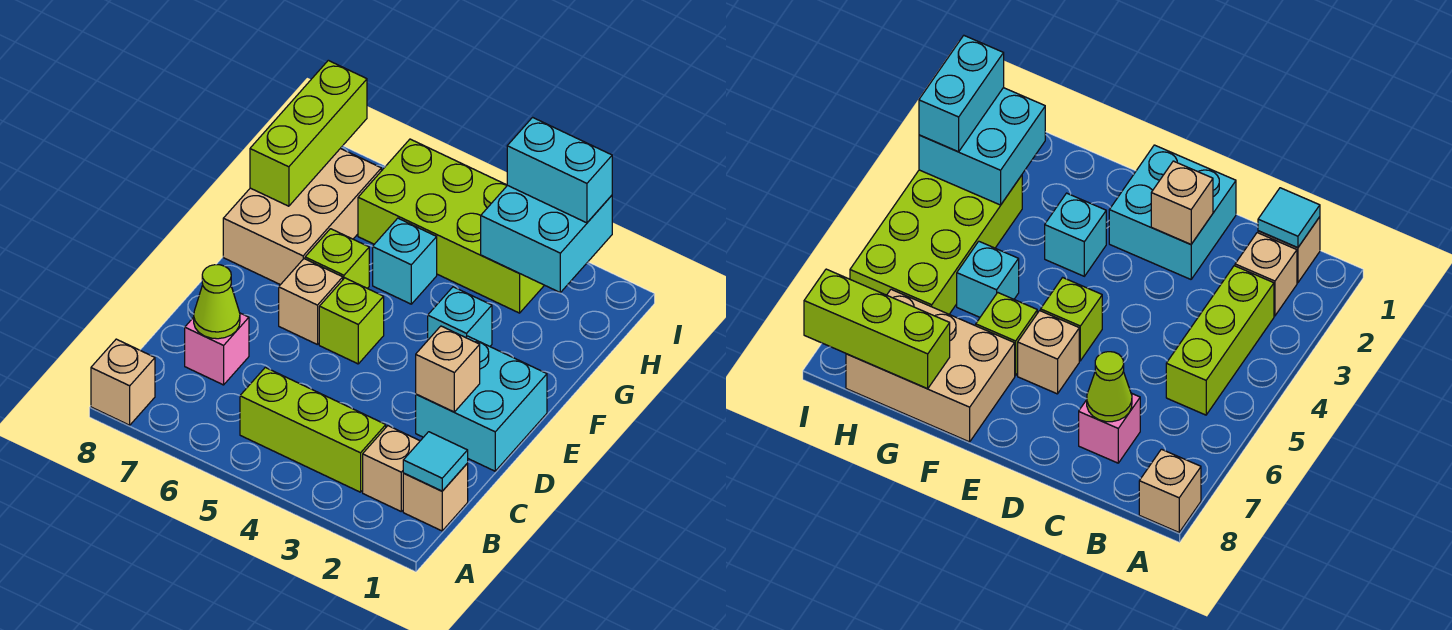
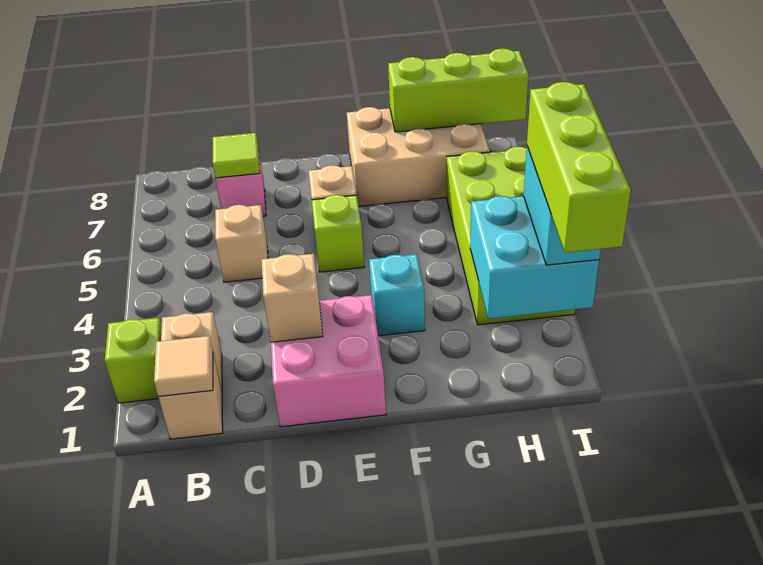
tan brick A8 level 1 -> tan brick C5 level 1
cyan tile B1 level 2 -> tan tile B1 level 2
lime brick B3:B5 level 1 -> lime brick I1:I3 level 4
lime cone C7 level 2 -> lime tile C7 level 2
cyan brick D1:E2 level 1 -> pink brick D1:E2 level 1
lime brick F6 level 1 -> lime brick A2 level 1
cyan brick G5 level 1 -> none

